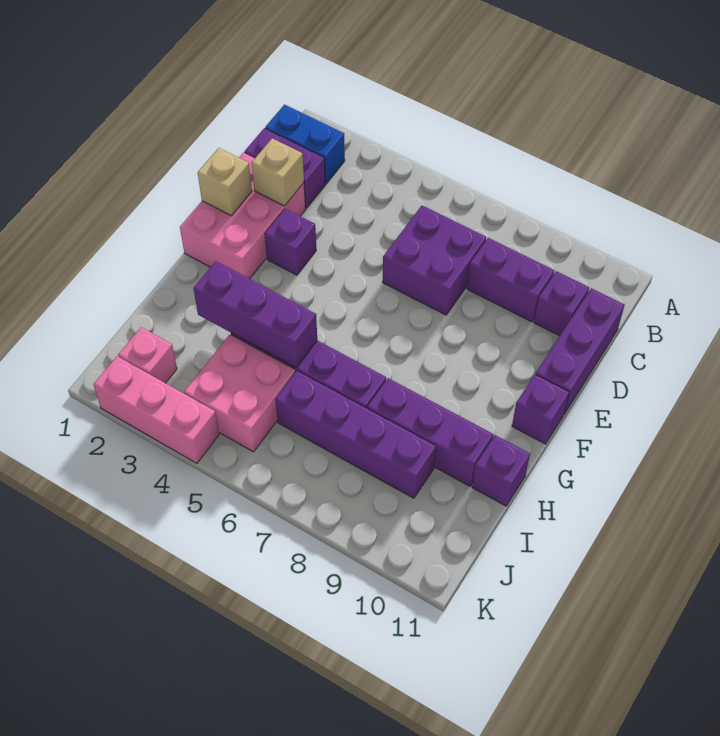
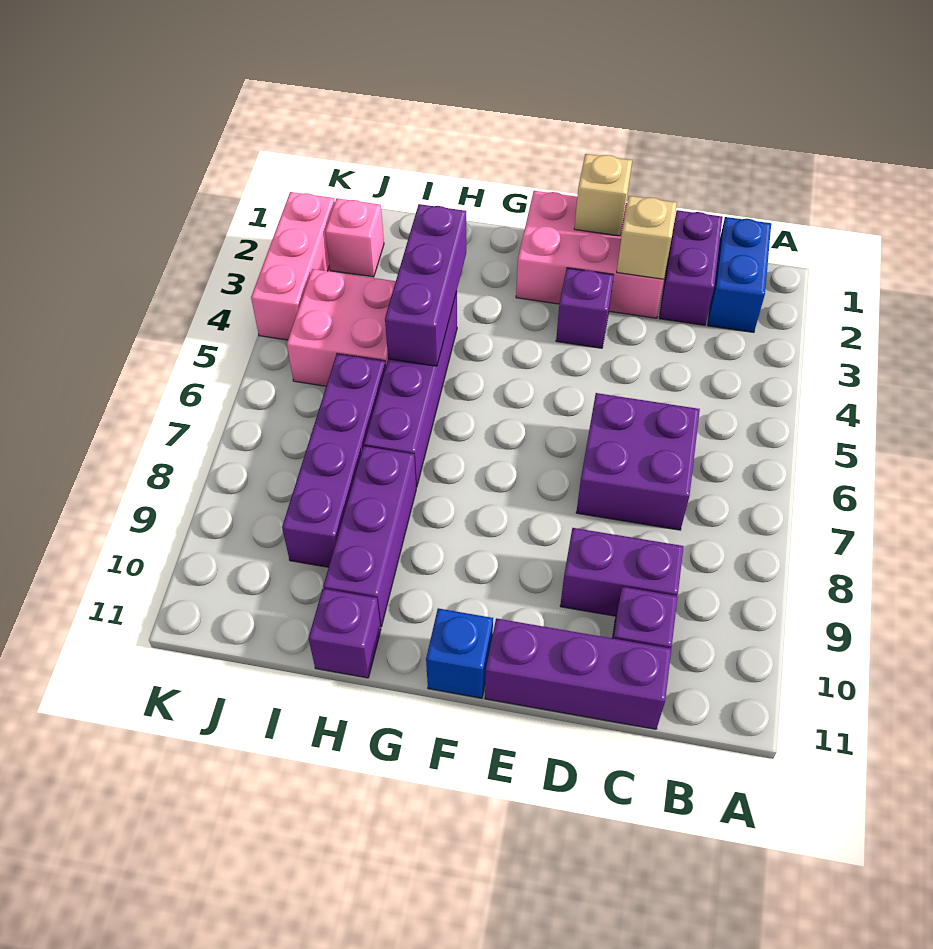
purple brick C8:C9 level 1 -> purple brick C9:D9 level 1
purple brick F11 level 1 -> blue brick F11 level 1

